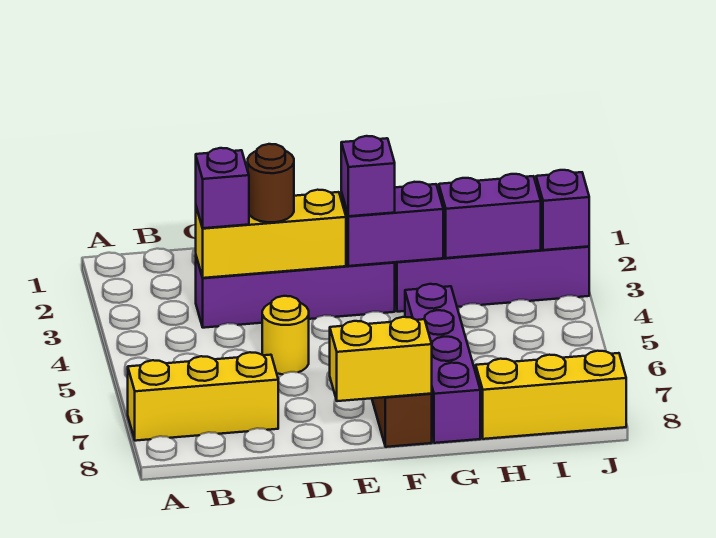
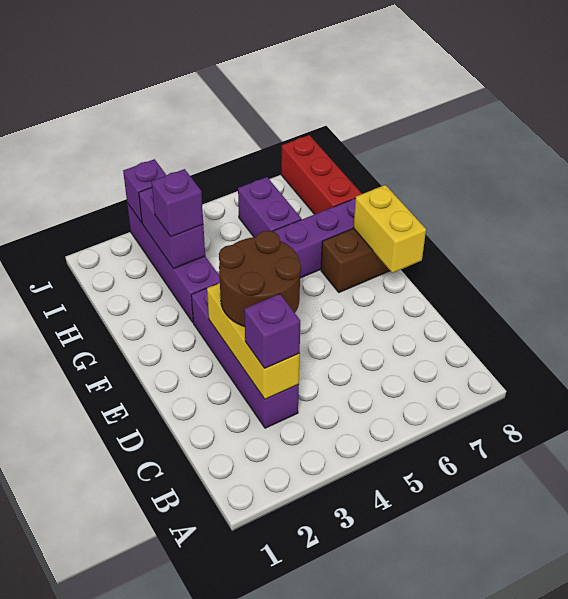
yellow brick A7:C7 level 1 -> none
brown round brick D3 level 3 -> brown round brick D3:E4 level 3
yellow round brick D5 level 1 -> none
purple brick F3:G3 level 2 -> purple brick H6:I6 level 1
purple brick F3 level 3 -> purple brick H3 level 3
yellow brick H8:J8 level 1 -> red brick H8:J8 level 1

